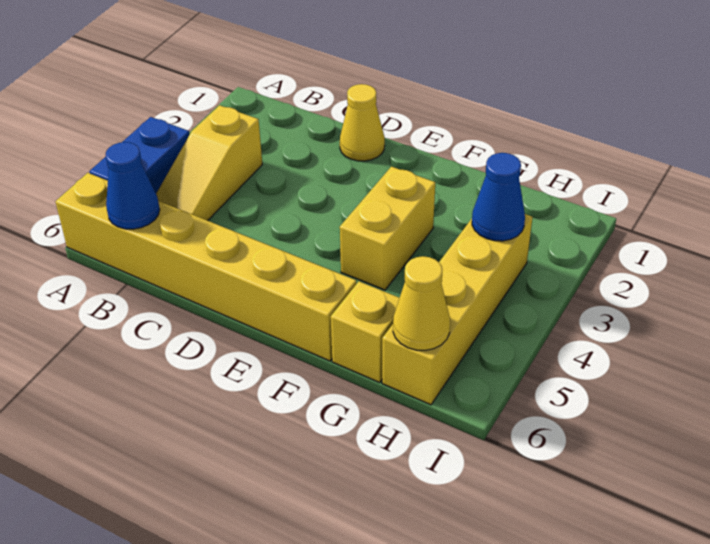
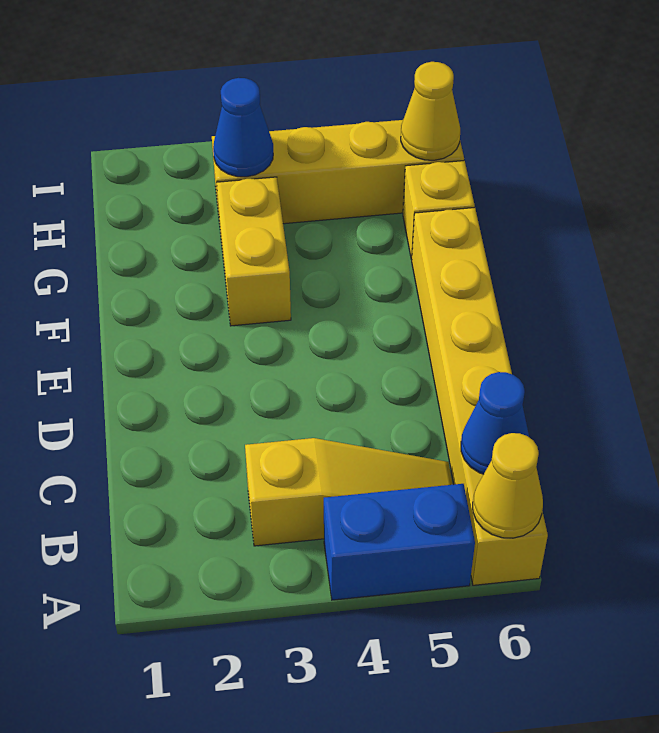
yellow cone D1 level 1 -> yellow cone A6 level 2
yellow brick F3:F4 level 1 -> yellow brick F3:G3 level 1

